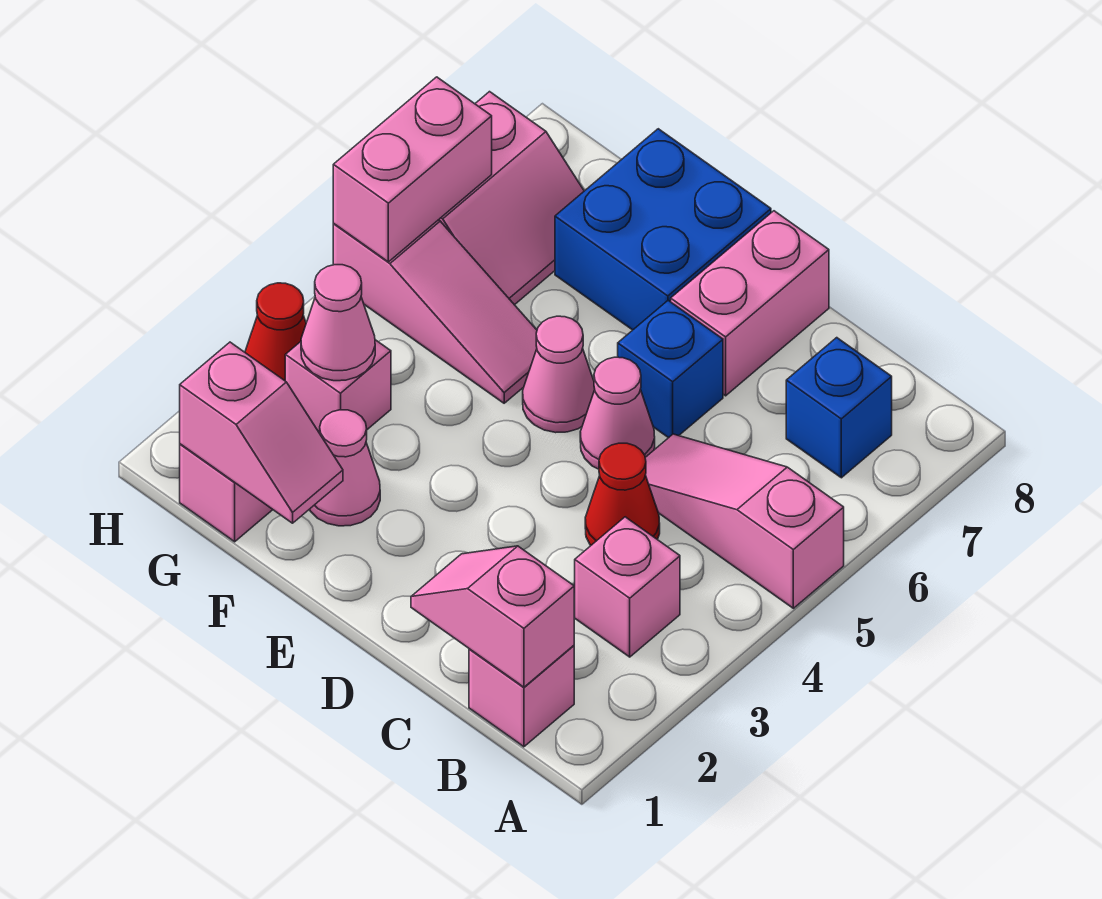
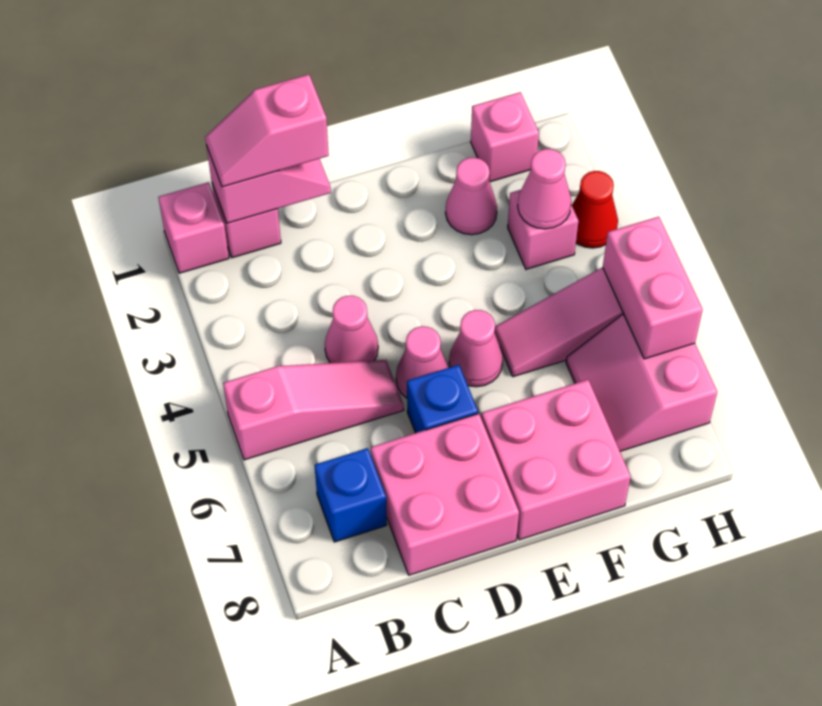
pink brick B3 level 1 -> pink brick A1 level 1
red cone C4 level 1 -> pink cone C4 level 1
pink brick D7:D8 level 1 -> pink brick C7:D8 level 1
blue brick E7:F8 level 1 -> pink brick E7:F8 level 1
pink slope F1:G1 level 2 top G -> pink slope B1:C1 level 3 top C

